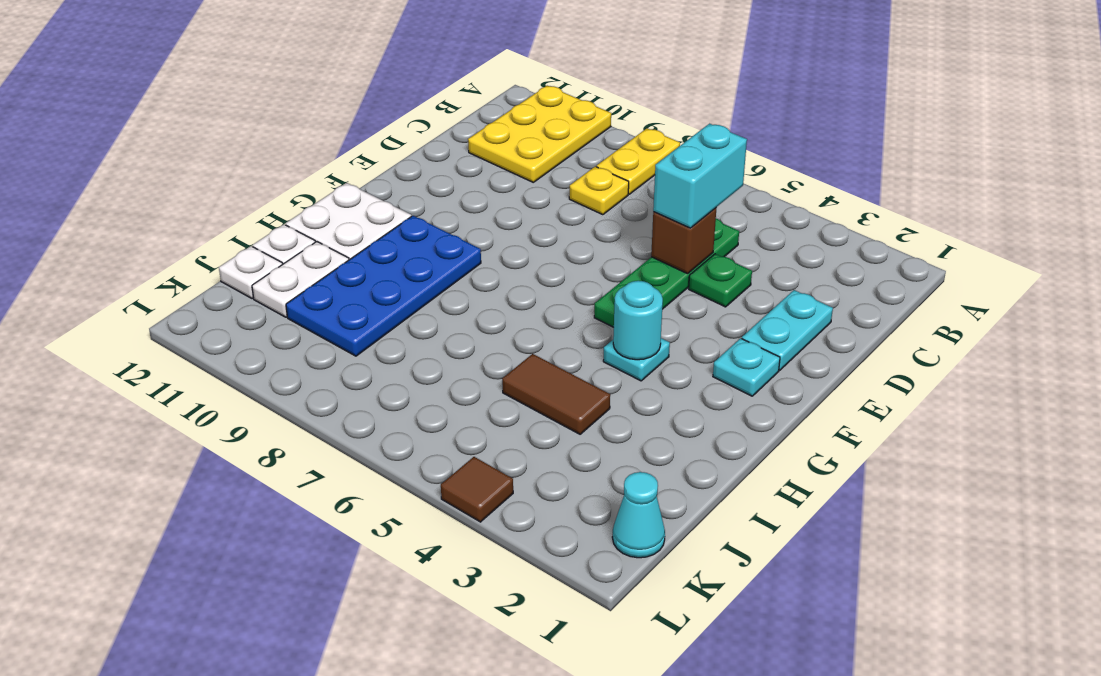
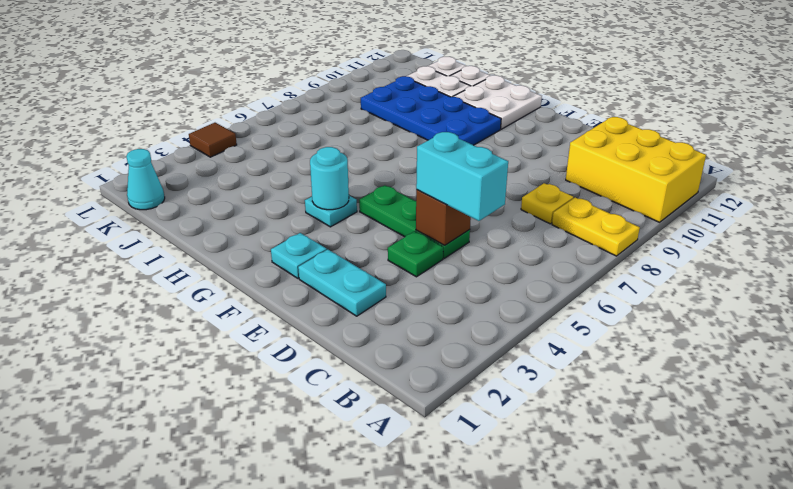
yellow plate A10:C11 level 1 -> yellow brick A10:C11 level 1
green plate C5:F5 level 1 -> green plate D5:F5 level 1
brown tile I4:I5 level 1 -> none

